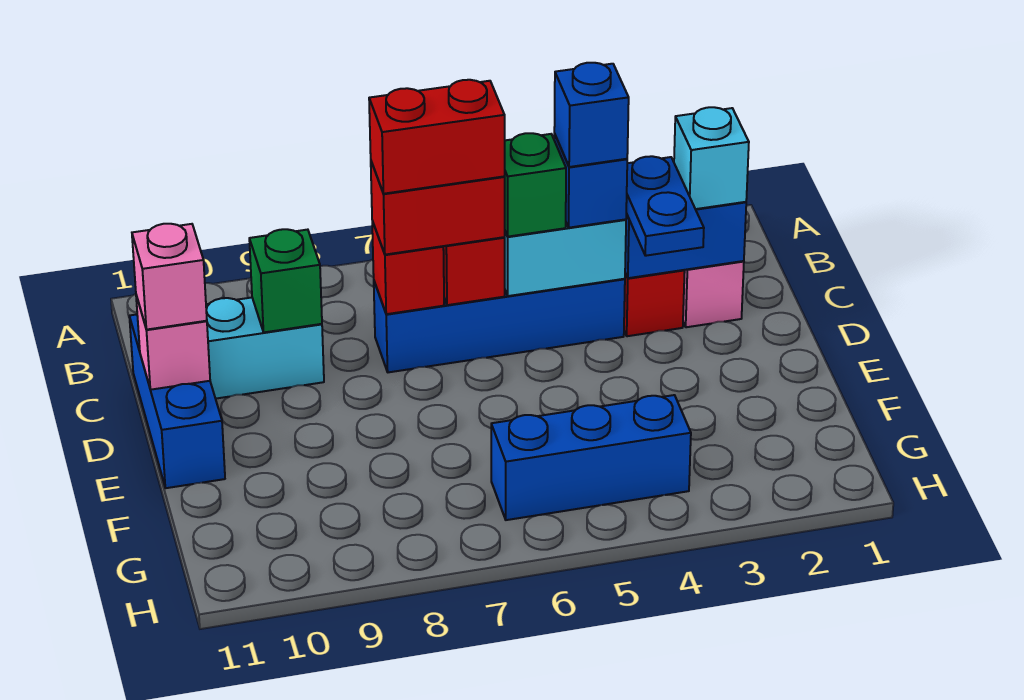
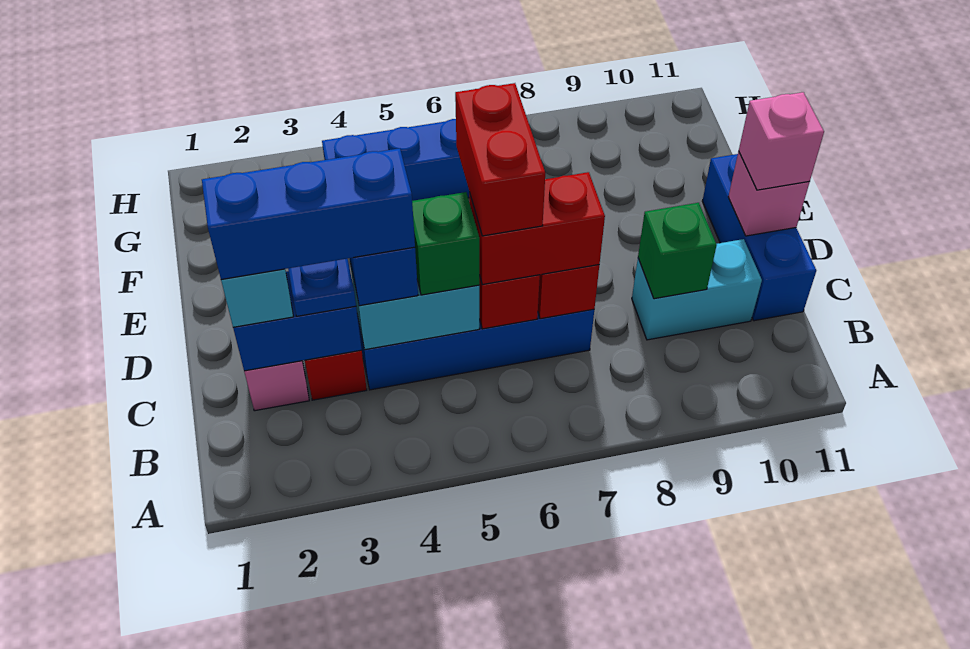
blue brick C4 level 4 -> blue brick C2:C4 level 4
red brick C6:C7 level 4 -> red brick C6:D6 level 4

